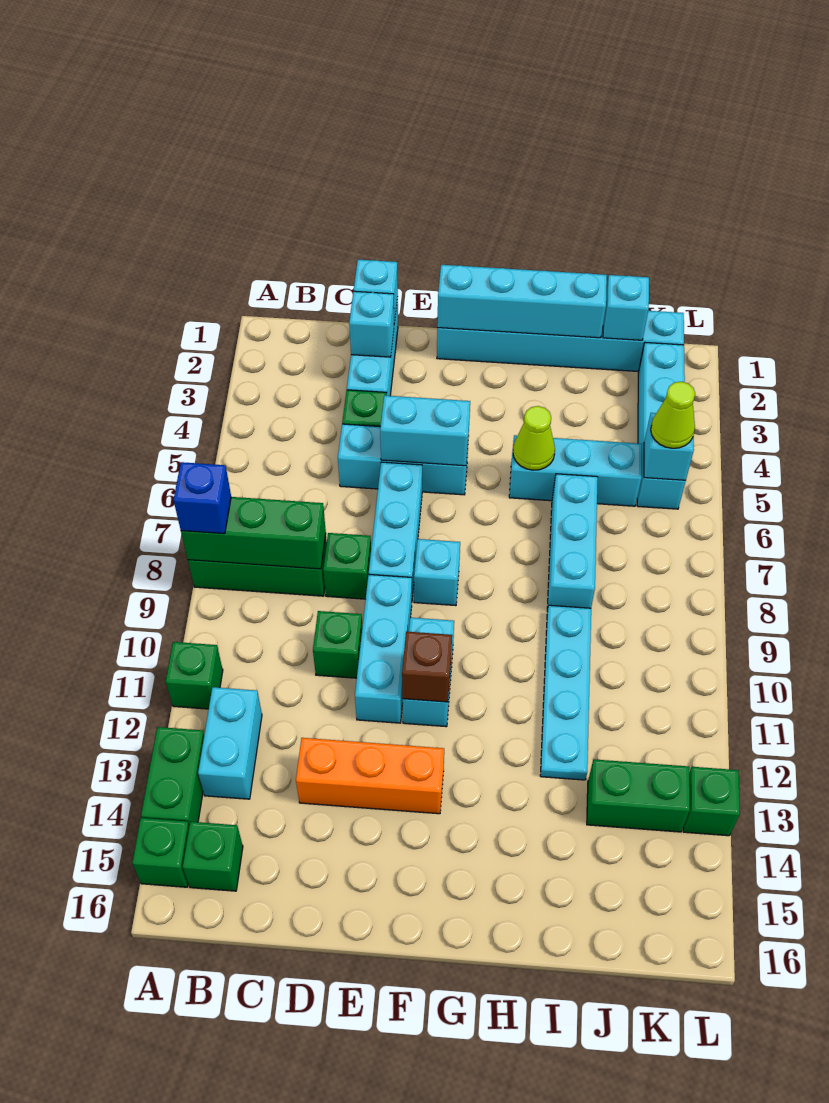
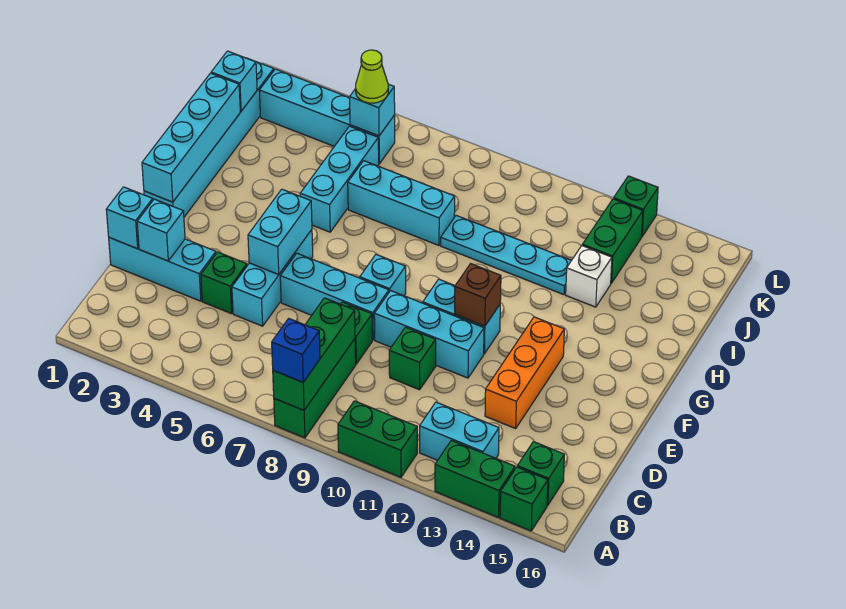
green brick A11 level 1 -> green brick A10:A11 level 1
lime cone H5 level 2 -> none
none -> white brick I13 level 1

